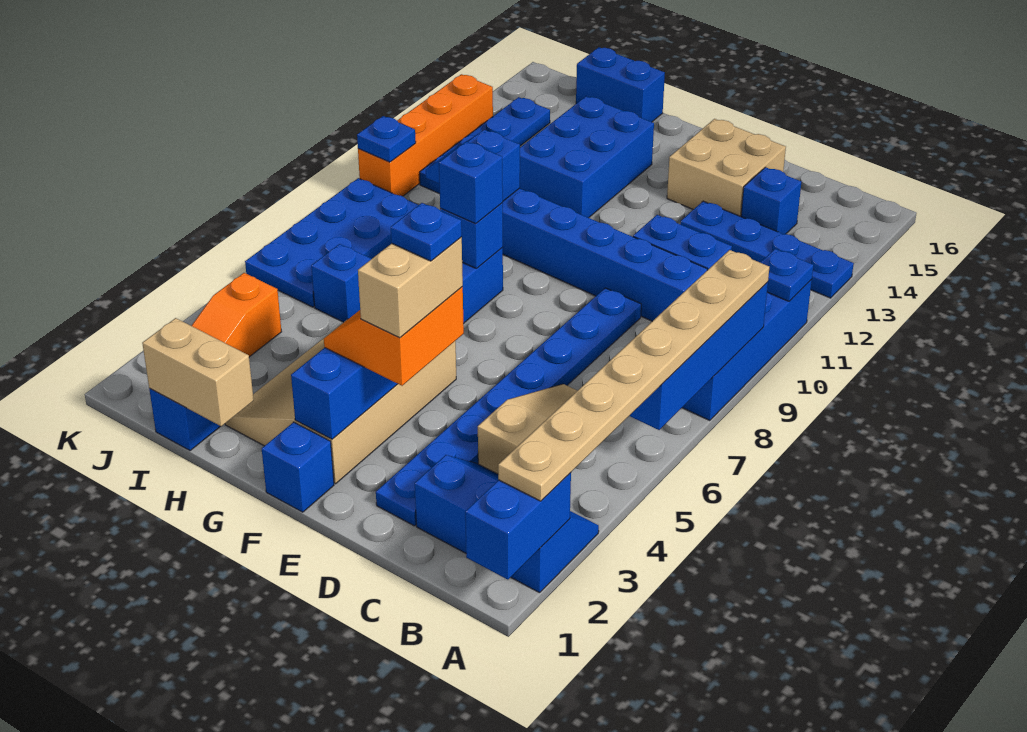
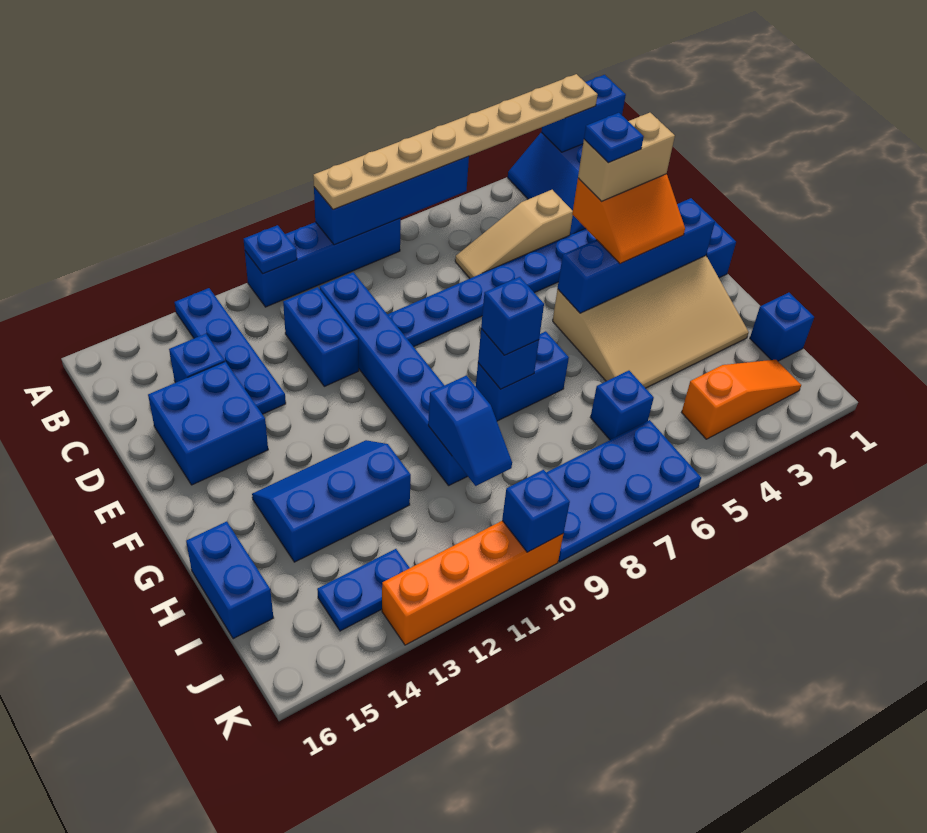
tan brick D14:E15 level 1 -> blue brick D14:E15 level 1
blue brick G12:H14 level 1 -> blue slope G12:H14 level 1 top H
tan brick H1:I1 level 2 -> none
blue plate J11:J14 level 1 -> blue plate J13:J14 level 1
blue plate K10 level 2 -> blue brick K10 level 2

